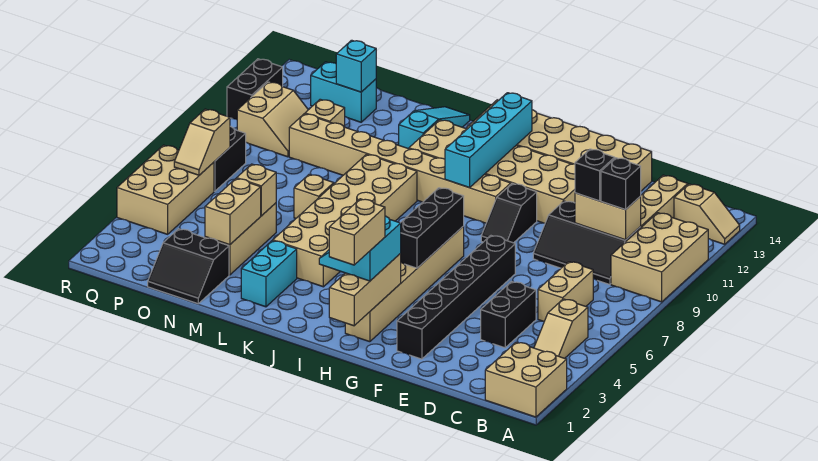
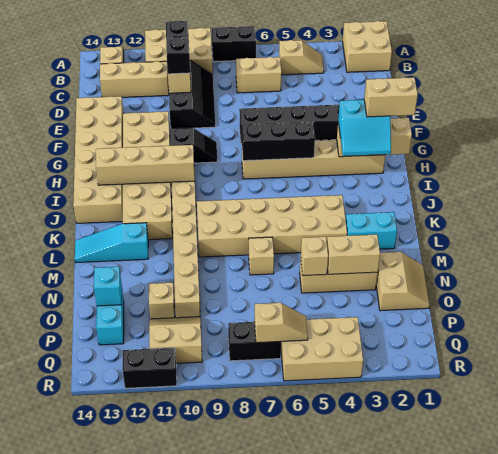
black brick D4:D5 level 1 -> black brick A7:A8 level 1
cyan brick I10:I13 level 2 -> tan brick I10:I13 level 2
black slope N1:O2 level 1 top 2 -> tan slope N1:O2 level 1 top 2

